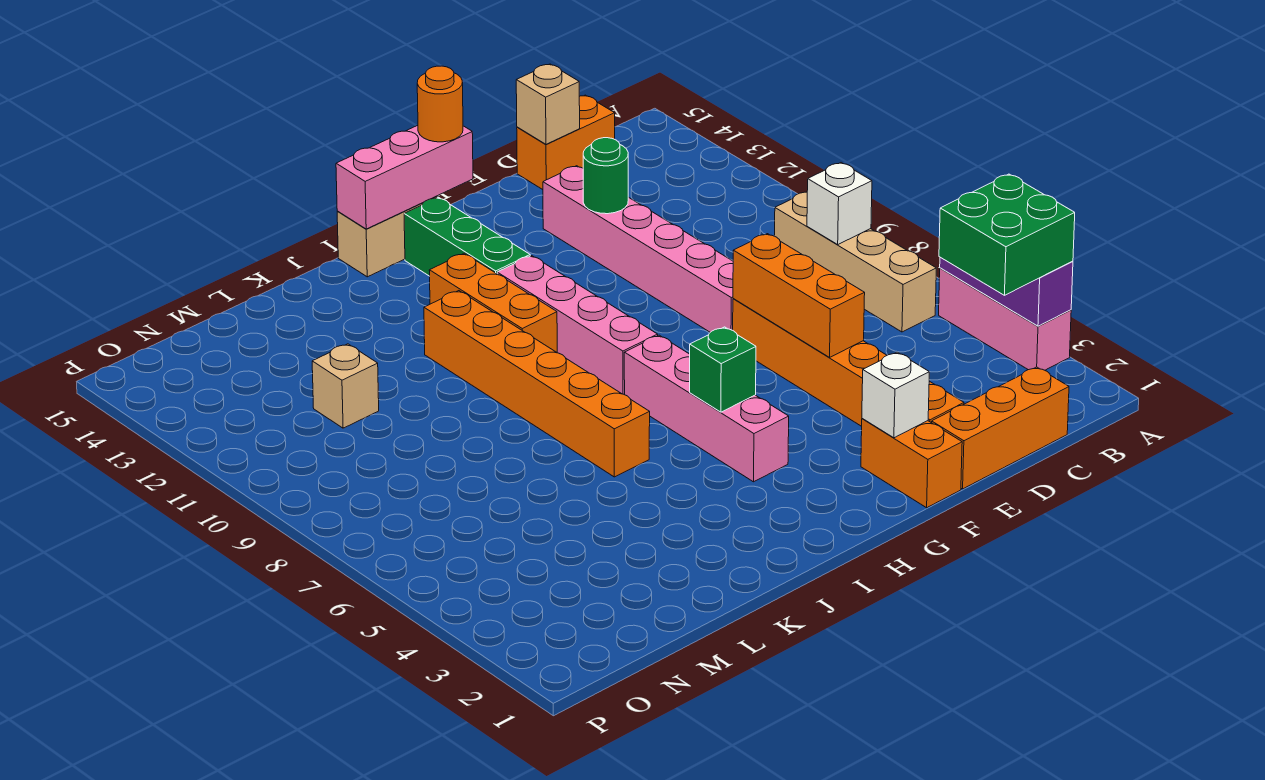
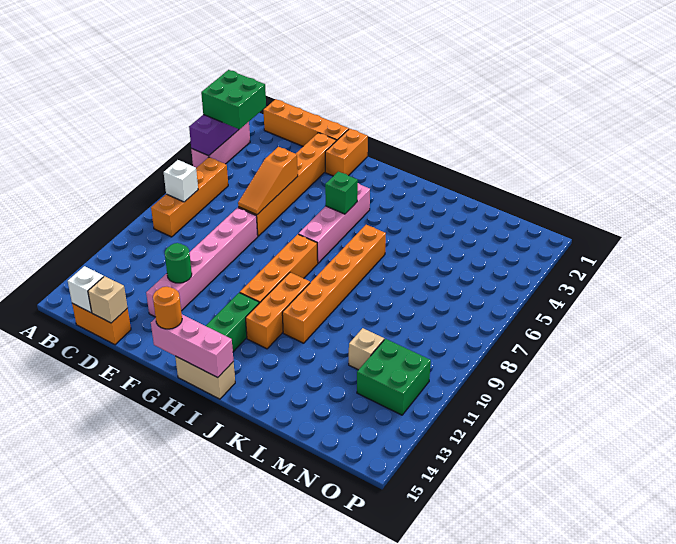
tan brick B6:B9 level 1 -> orange brick B6:B9 level 1
orange brick C1:E1 level 1 -> orange brick B1:E1 level 1
orange brick E5:E7 level 2 -> orange slope E5:E7 level 2 top 5
white brick F2 level 2 -> white brick C15 level 2
pink brick H8:H11 level 1 -> orange brick H8:H11 level 1
none -> green brick N11:O12 level 1

